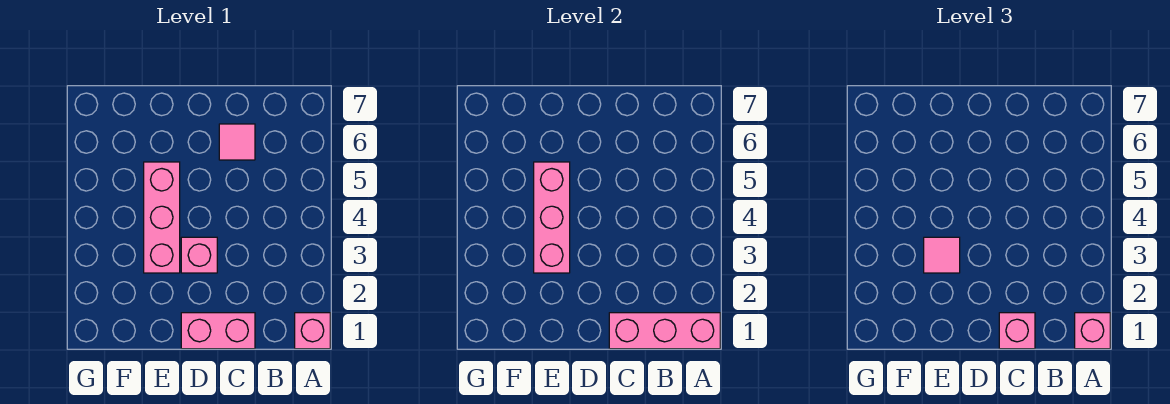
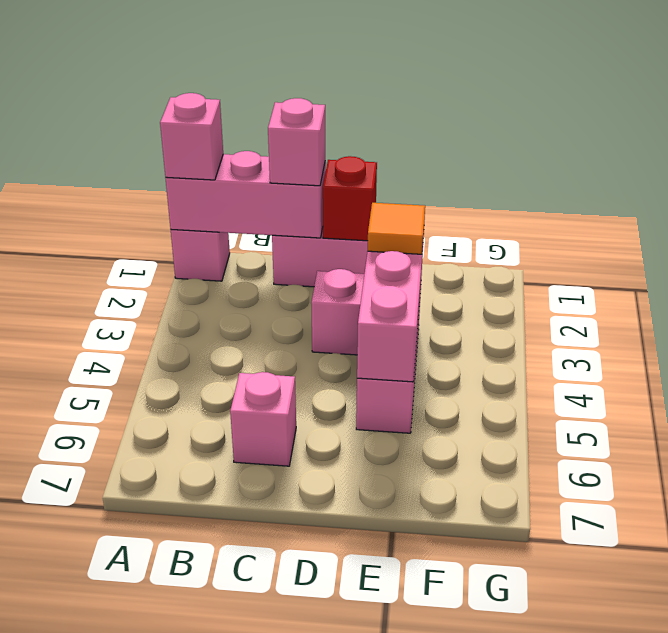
pink tile C6 level 1 -> pink brick C6 level 1
none -> red brick D1 level 2
pink tile E3 level 3 -> orange tile E3 level 3

